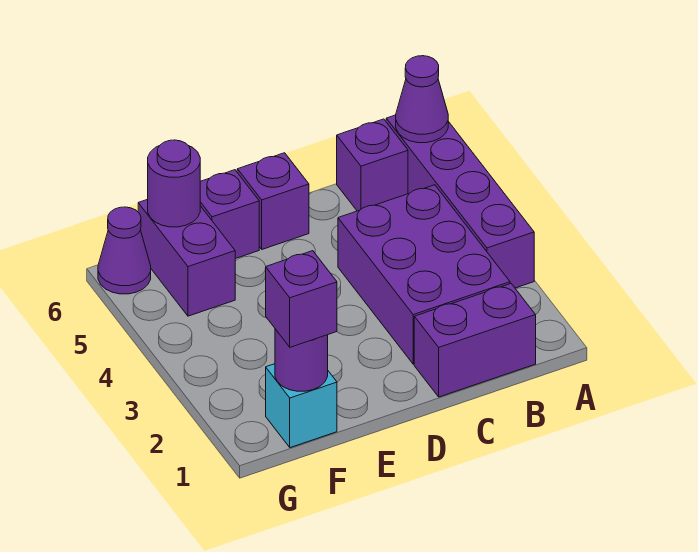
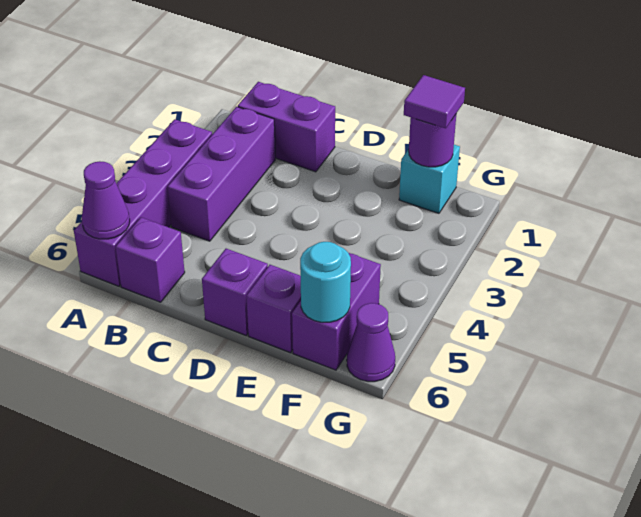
purple brick B2:C4 level 1 -> purple brick B2:B4 level 1
purple brick F1 level 3 -> purple tile F1 level 3
purple round brick F6 level 2 -> cyan round brick F6 level 2

